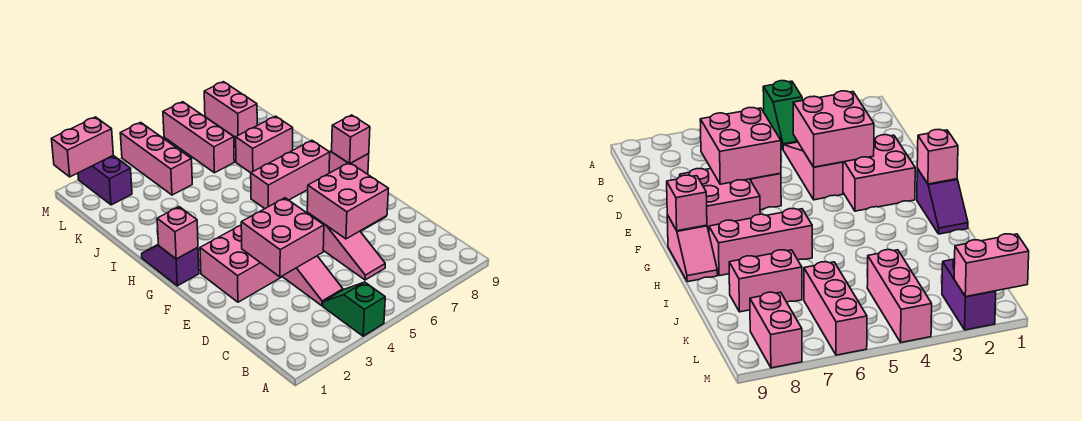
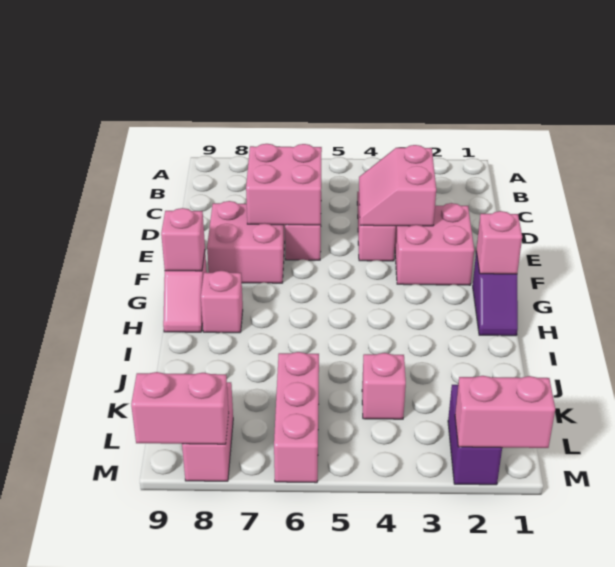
green slope A4:B4 level 1 top A -> none
pink brick D3:E4 level 2 -> pink slope D3:E4 level 2 top 3
pink brick H6:H8 level 1 -> pink brick H8 level 1
pink brick J7:J8 level 1 -> pink brick M8:M9 level 2
pink brick K4:M4 level 1 -> pink brick K4 level 1

